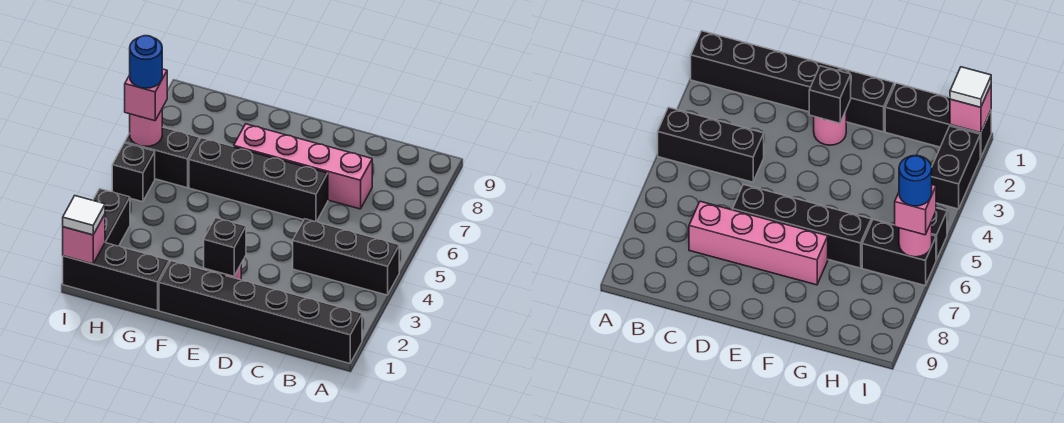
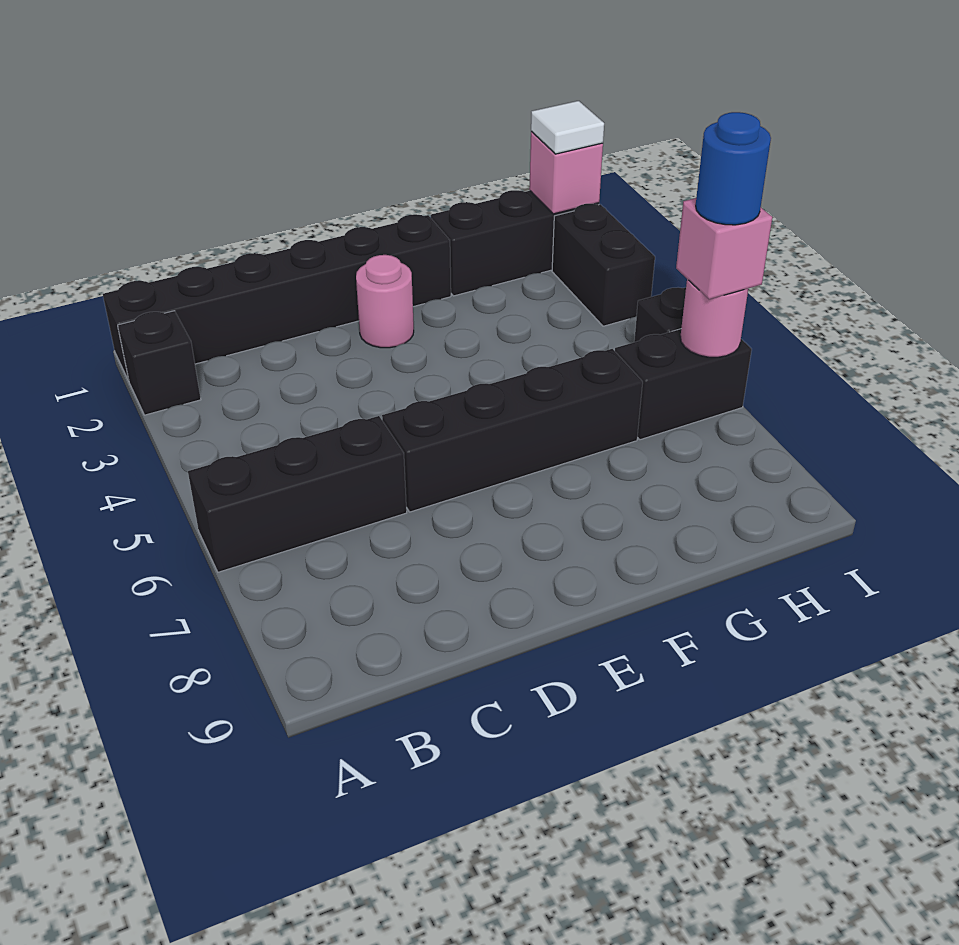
black brick A4:C4 level 1 -> black brick A6:C6 level 1
pink brick C7:F7 level 1 -> none
black brick E2 level 2 -> black brick A2 level 1

